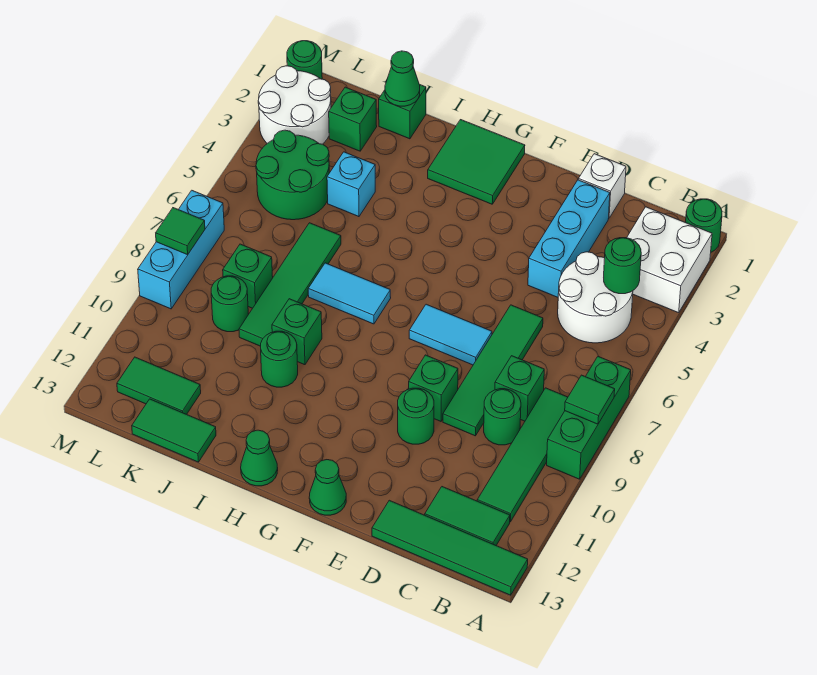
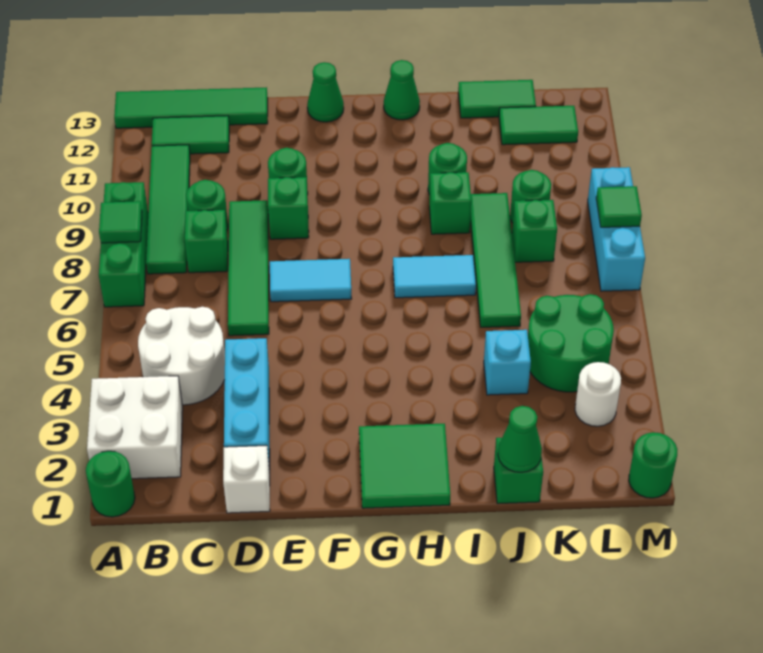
green round brick B4 level 2 -> none
green brick K2 level 1 -> none
white round brick L2:M3 level 1 -> white round brick L3 level 1

